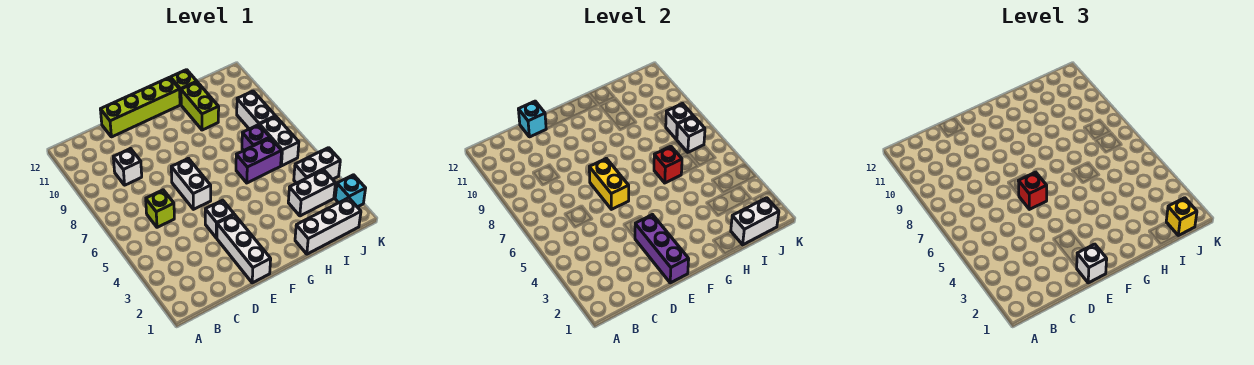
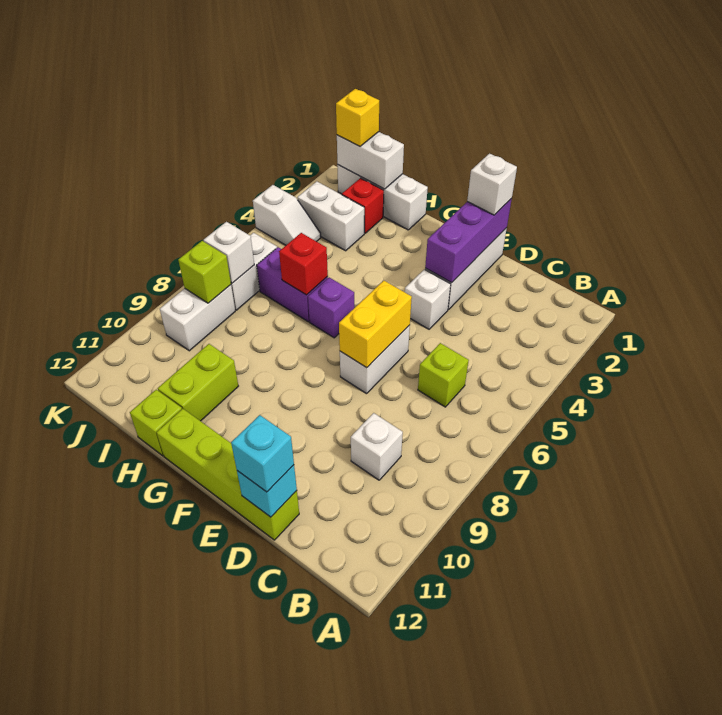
red brick E6 level 3 -> red brick I2 level 1
purple brick I7 level 1 -> purple brick G6 level 1
white brick J4:K4 level 1 -> white slope J4:K4 level 1 top K
white brick J8 level 2 -> lime brick J8 level 2
cyan brick K2 level 1 -> cyan brick D12 level 3

